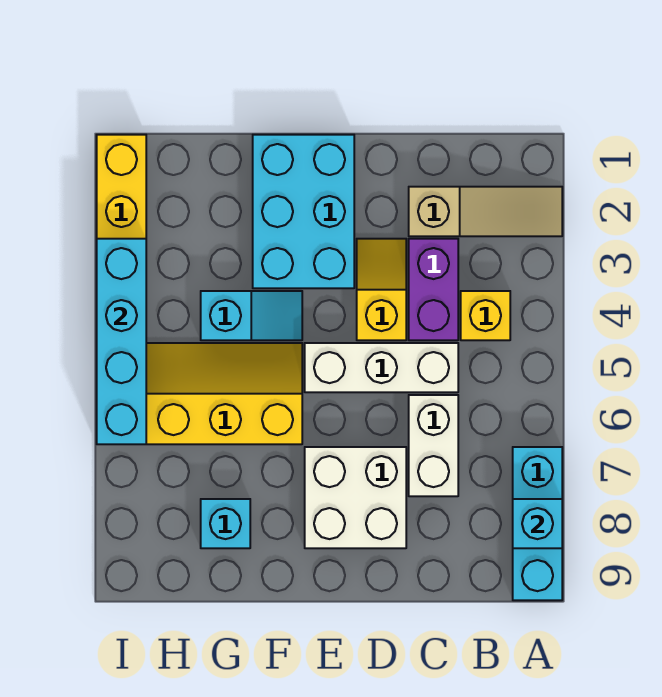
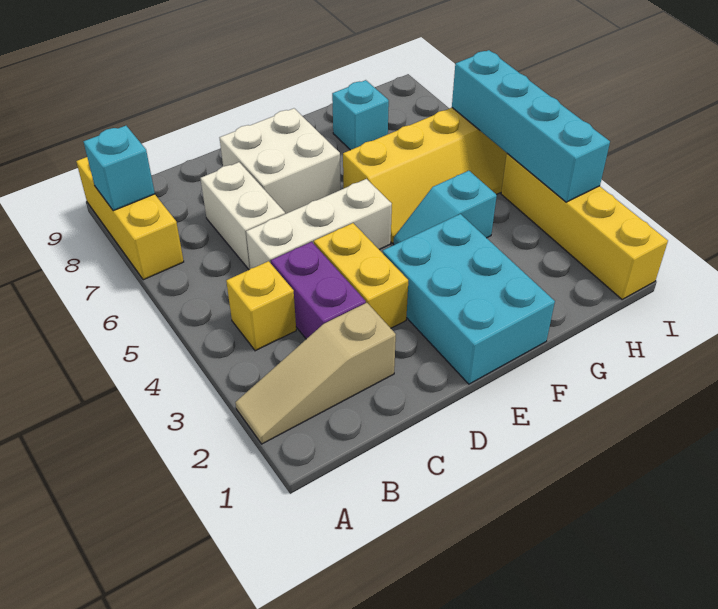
cyan brick A7:A9 level 1 -> yellow brick A7:A9 level 1
yellow slope D3:D4 level 1 top 4 -> yellow brick D3:D4 level 1

